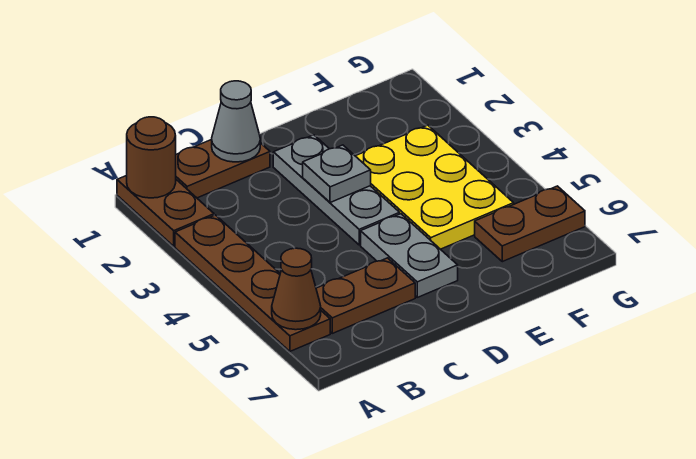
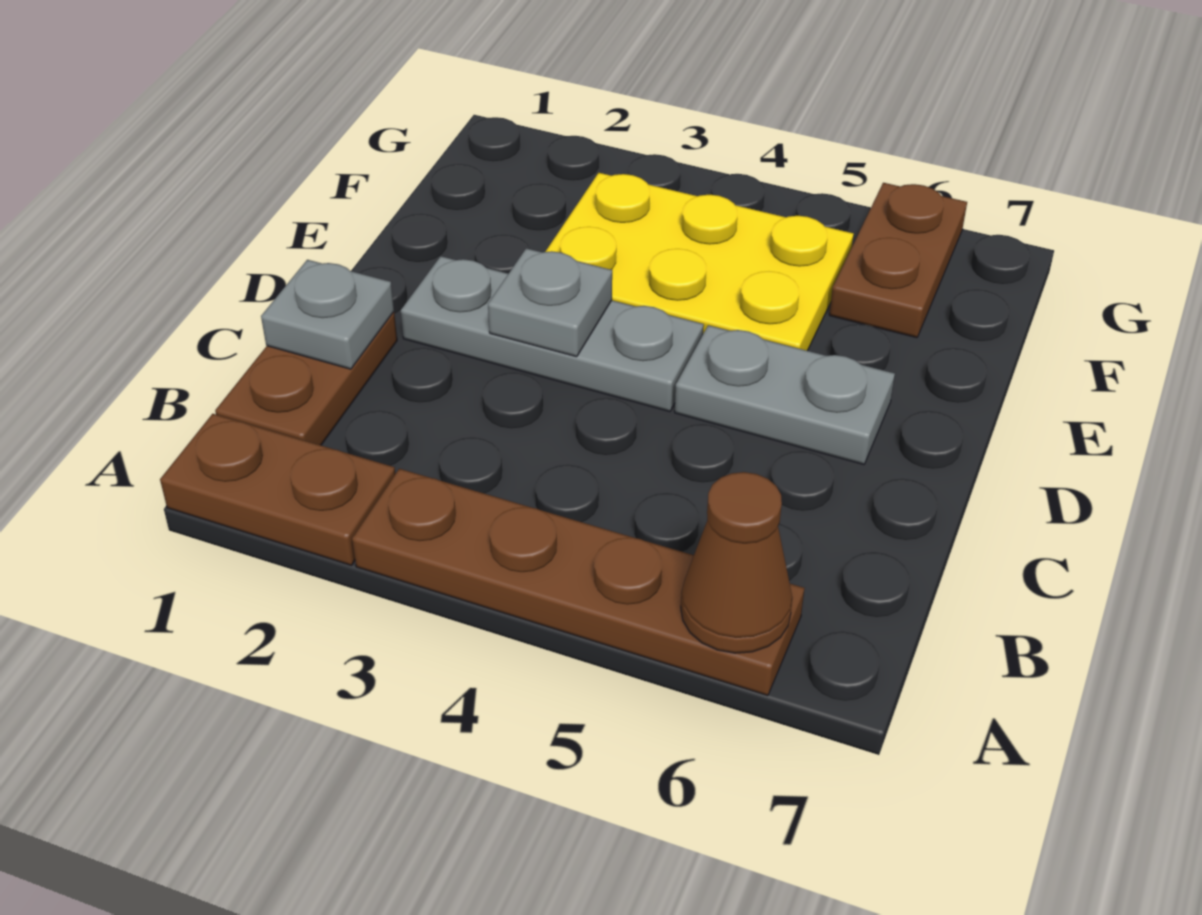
brown round brick A1 level 2 -> none
brown plate B6:C6 level 1 -> none
grey cone C1 level 2 -> grey plate C1 level 2

